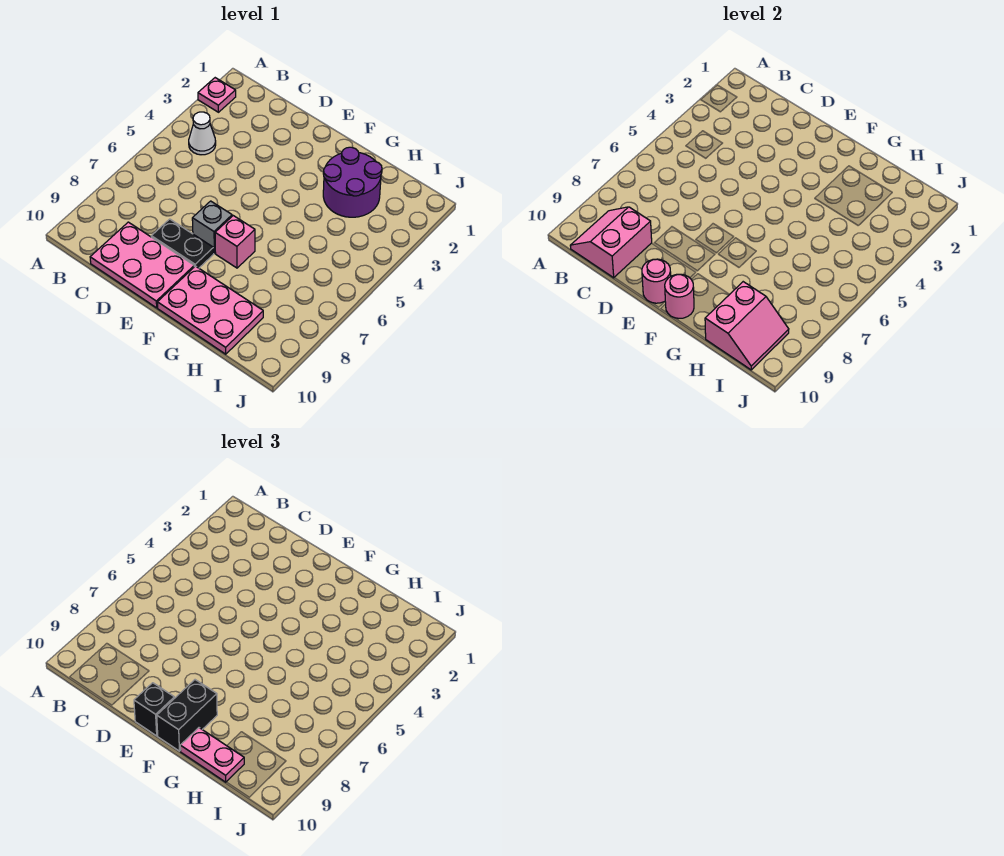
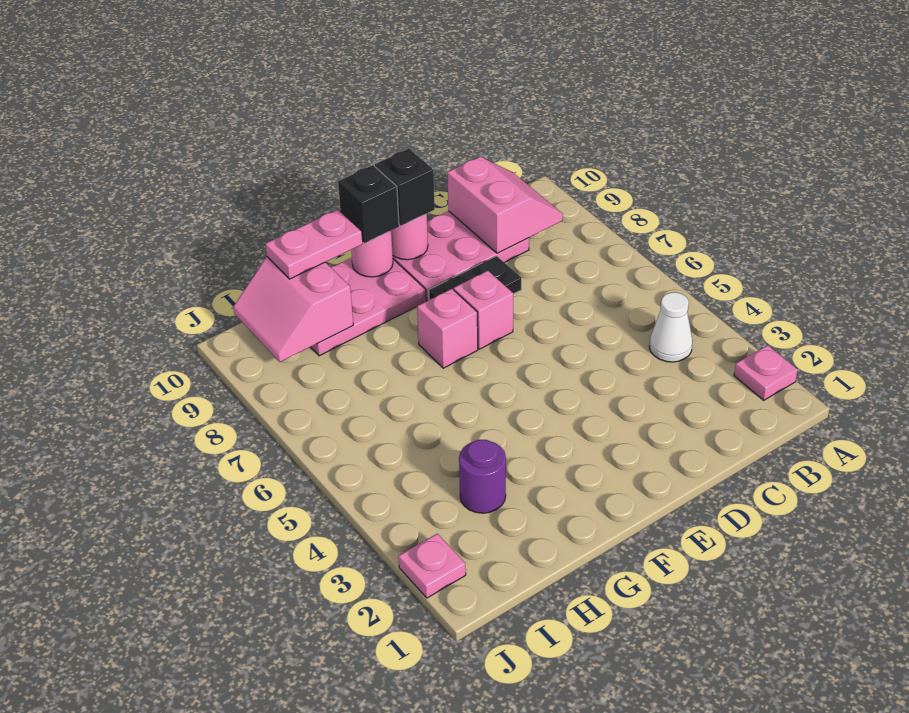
grey brick E7 level 1 -> pink brick E7 level 1
black brick F9:F10 level 3 -> black brick F10 level 3
purple round brick G2:H3 level 1 -> purple round brick H3 level 1
none -> pink plate J2 level 1

